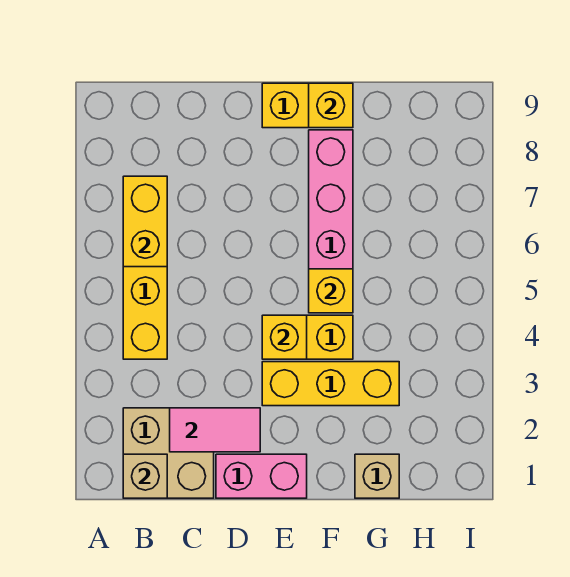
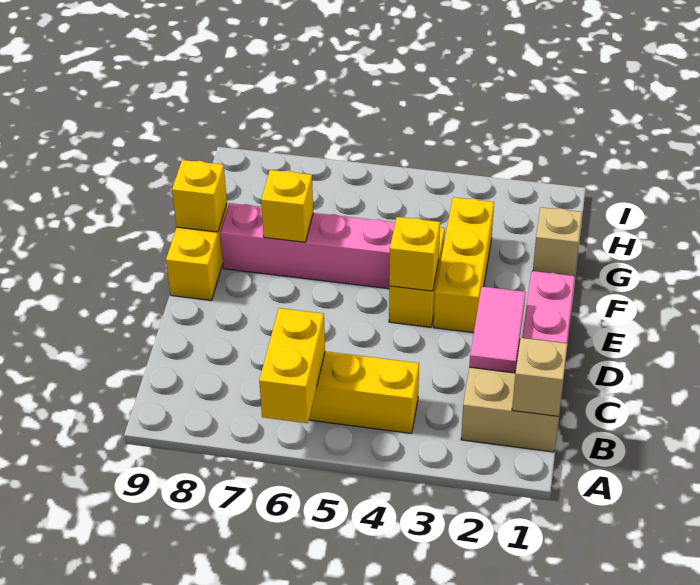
yellow brick B6:B7 level 2 -> yellow brick A6:B6 level 2
yellow brick F5 level 2 -> yellow brick F7 level 2

